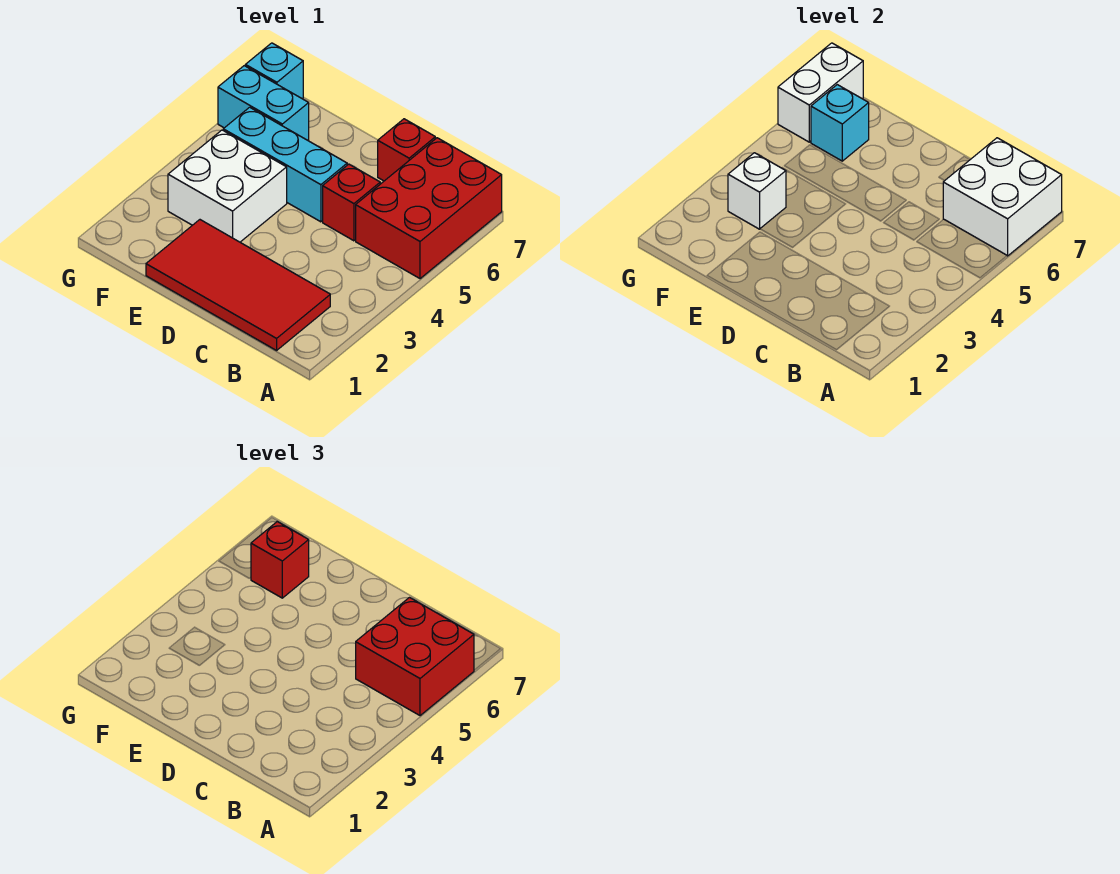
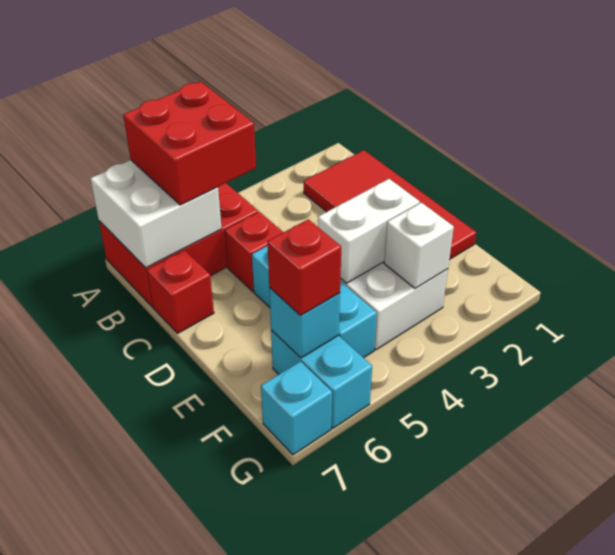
white brick G6:G7 level 2 -> white brick E3:E4 level 2

